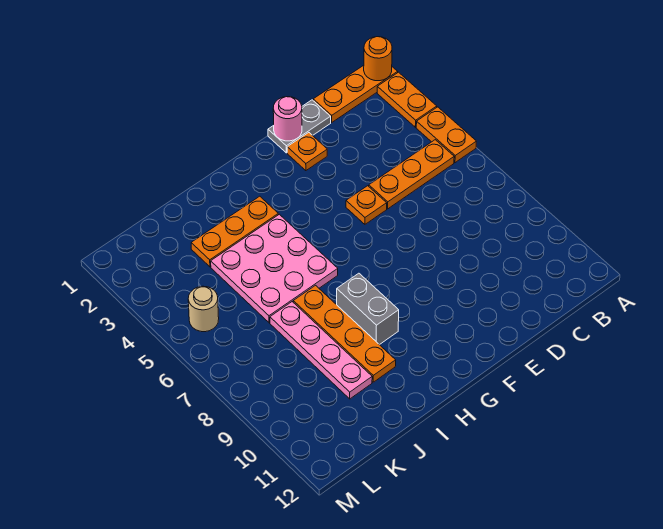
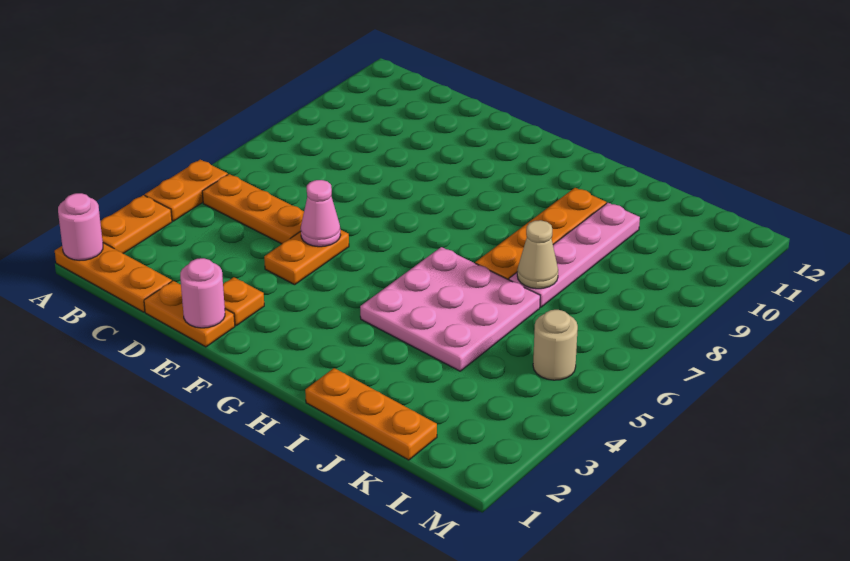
orange round brick A1 level 2 -> pink round brick A1 level 2
grey plate D1:E1 level 1 -> orange plate D1:E1 level 1
orange plate E5 level 1 -> orange plate E4:E5 level 1
none -> pink cone E5 level 2
orange plate H3:J3 level 1 -> orange plate I1:K1 level 1
grey brick H8:H9 level 1 -> none
none -> tan cone J7 level 2

